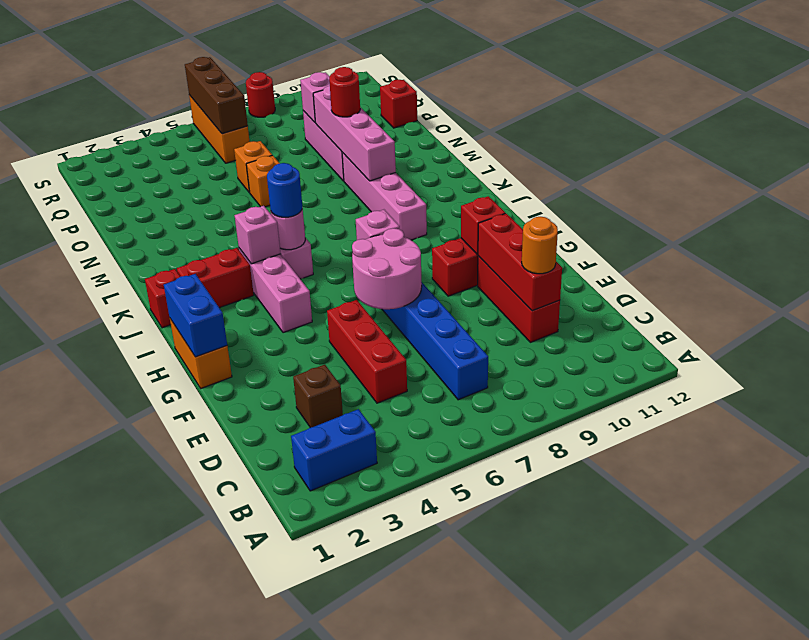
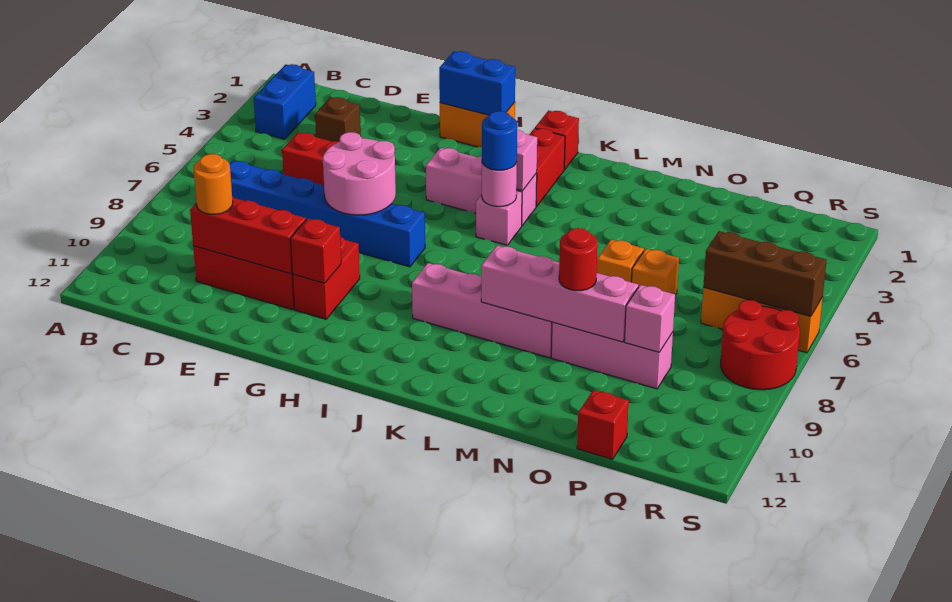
pink brick H7 level 2 -> none
red round brick S8 level 1 -> red round brick R7:S8 level 1

